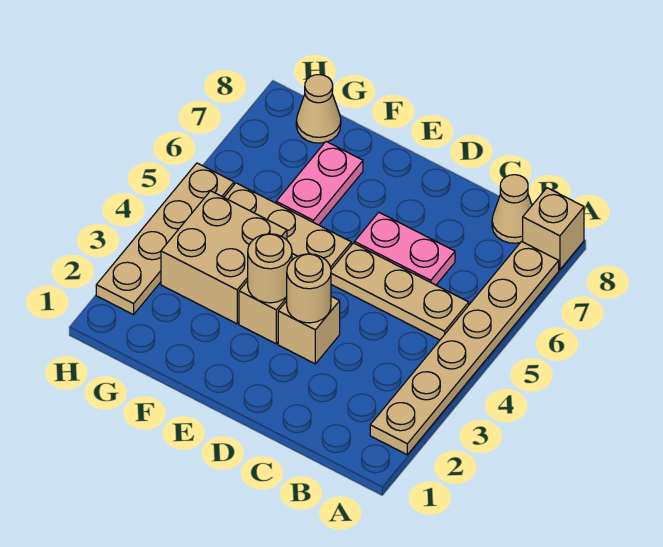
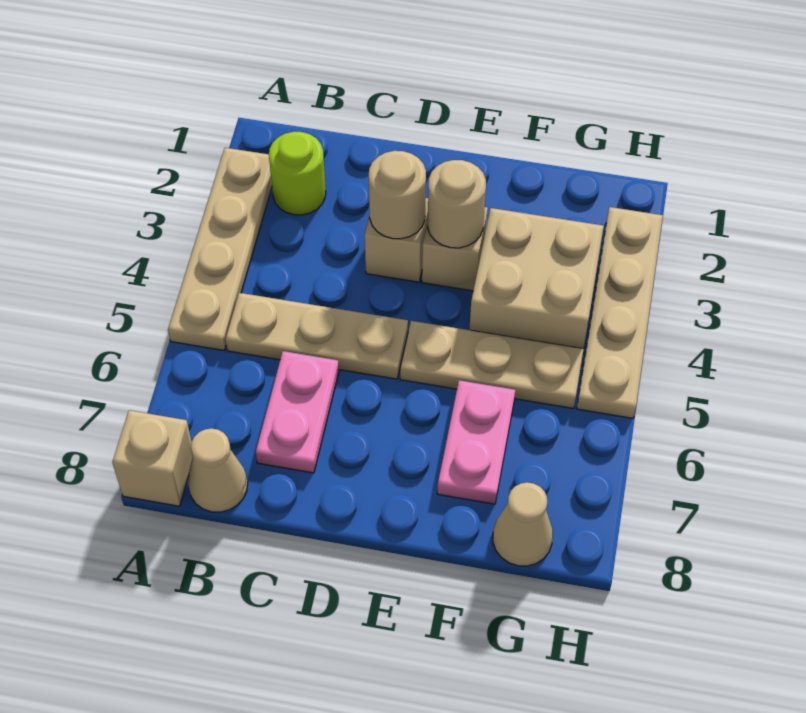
tan plate A2:A7 level 1 -> tan plate A2:A5 level 1
none -> lime round brick B2 level 1
pink plate C6:D6 level 1 -> pink plate C6:C7 level 1

